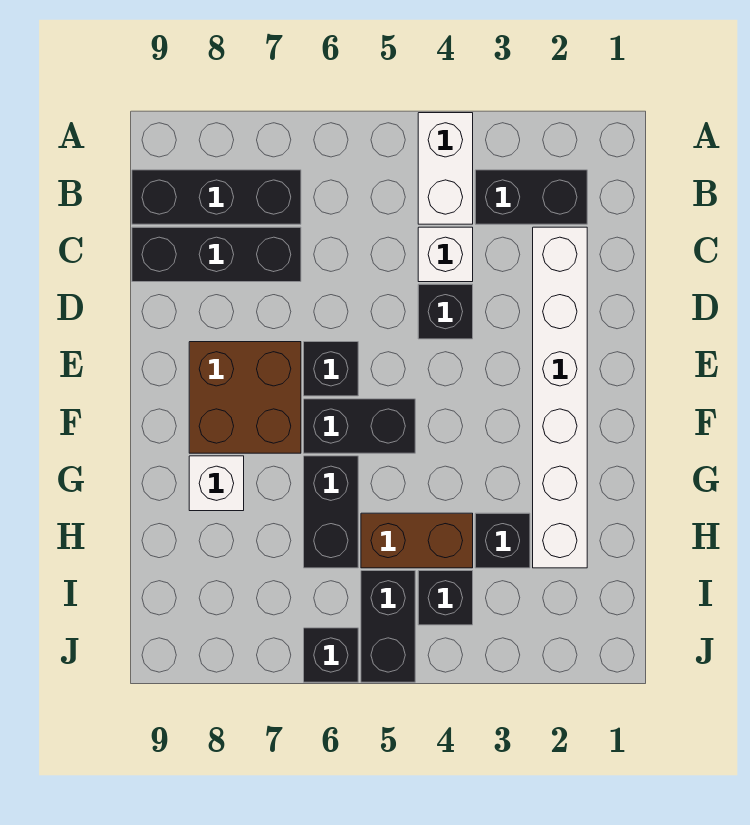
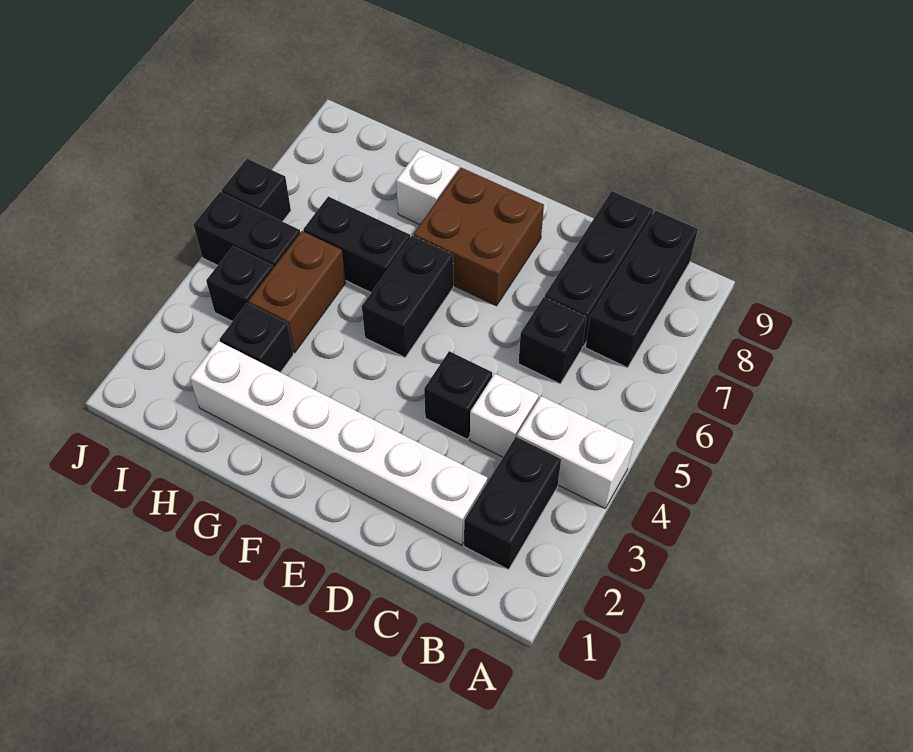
black brick E6 level 1 -> black brick C6 level 1

